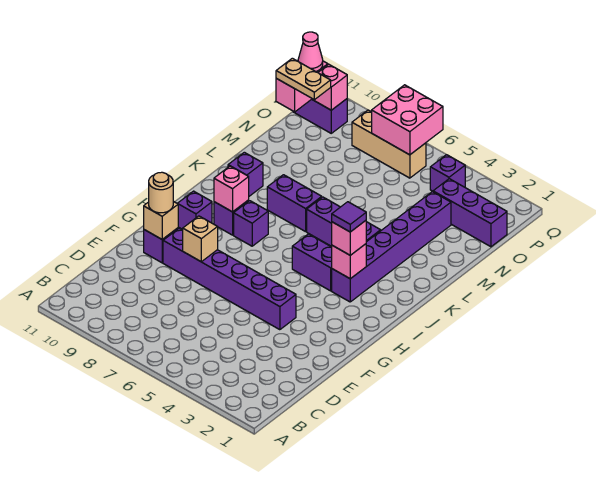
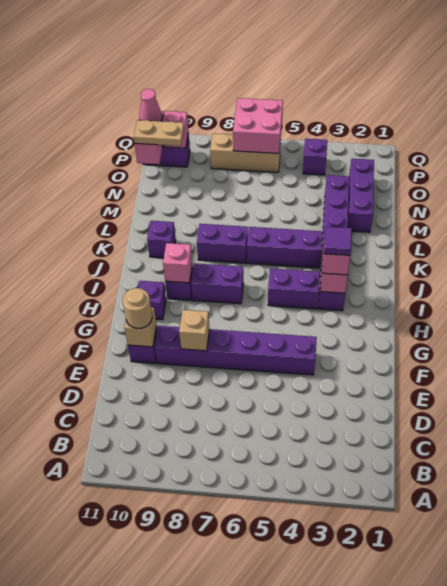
purple brick I8 level 1 -> purple brick I7:I8 level 1
purple brick O1:O3 level 1 -> purple brick M2:O2 level 1

